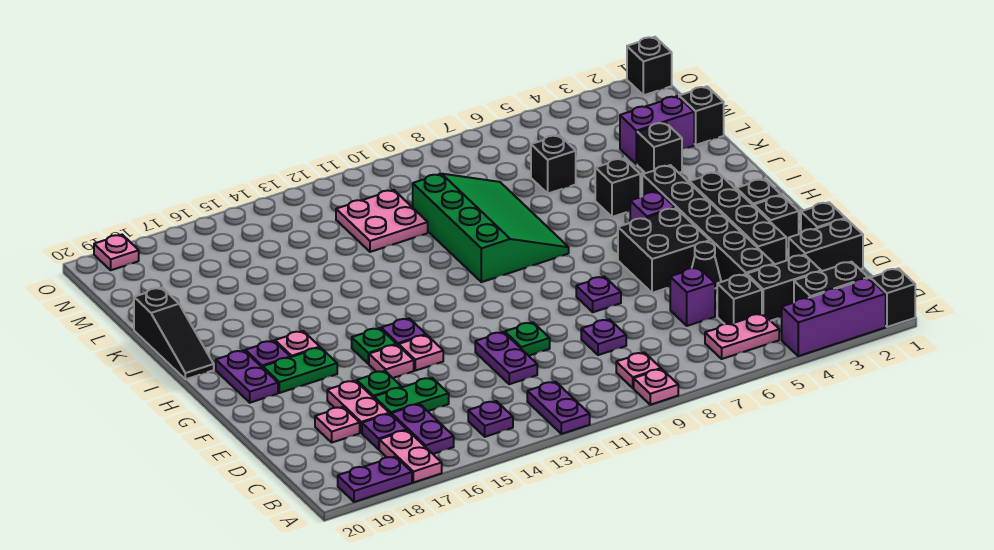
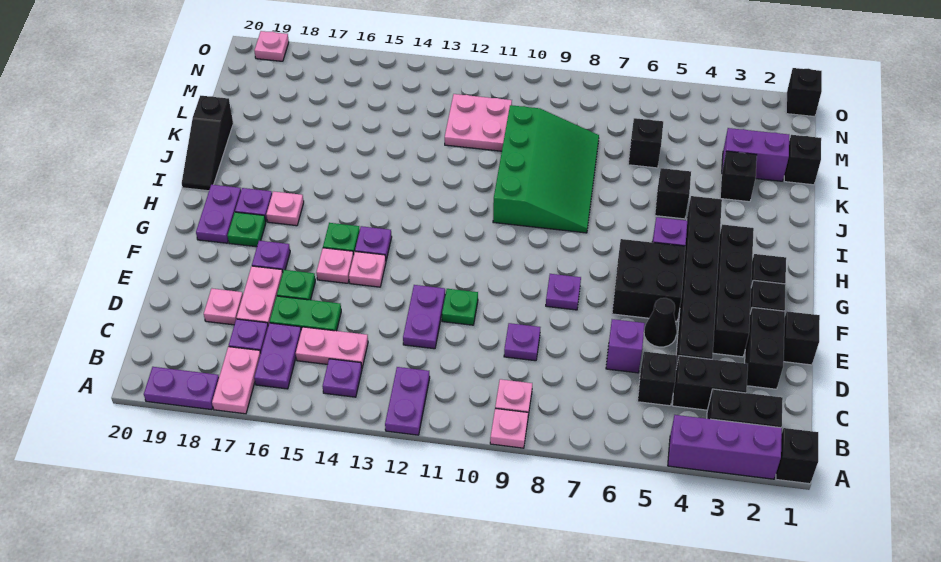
pink plate B5:B6 level 1 -> pink plate C14:C15 level 1
black brick D1:D2 level 1 -> black brick D2:E2 level 1
none -> purple plate F17 level 1
green plate G17:G18 level 1 -> green plate G18 level 1

